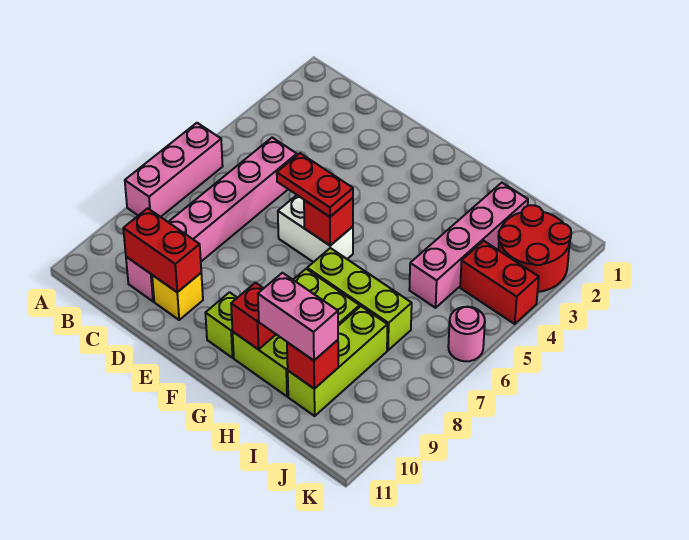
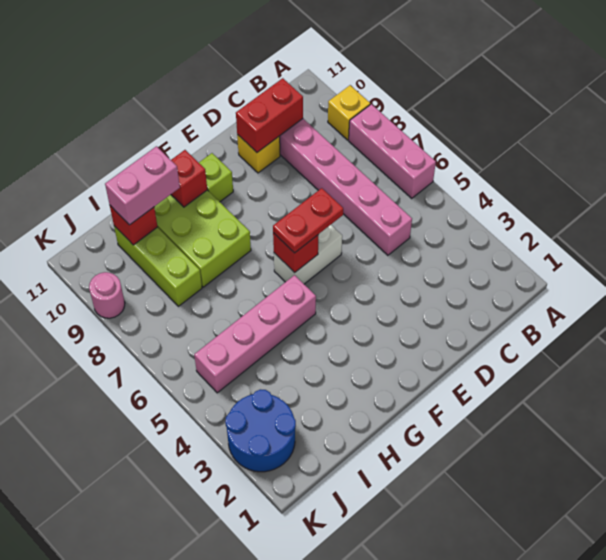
none -> yellow brick A9 level 1
lime brick G7:I7 level 1 -> none
pink brick I2:I5 level 1 -> pink brick G5:J5 level 1
red round brick J2:K3 level 1 -> blue round brick J2:K3 level 1
red brick J4:K4 level 1 -> none
pink round brick K6 level 1 -> pink round brick K9 level 1

